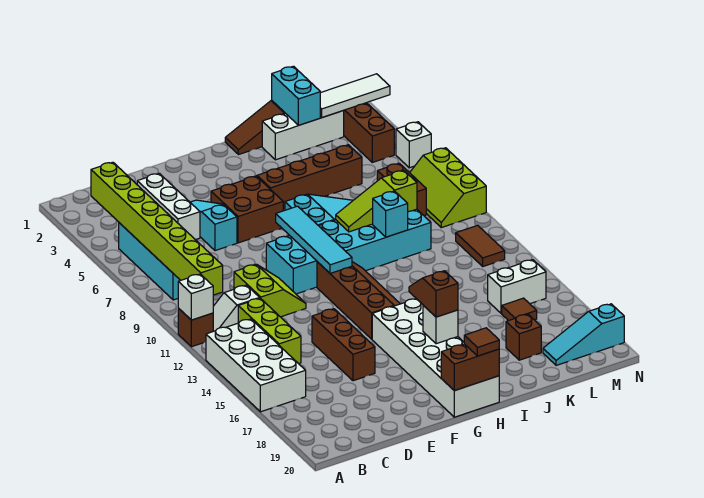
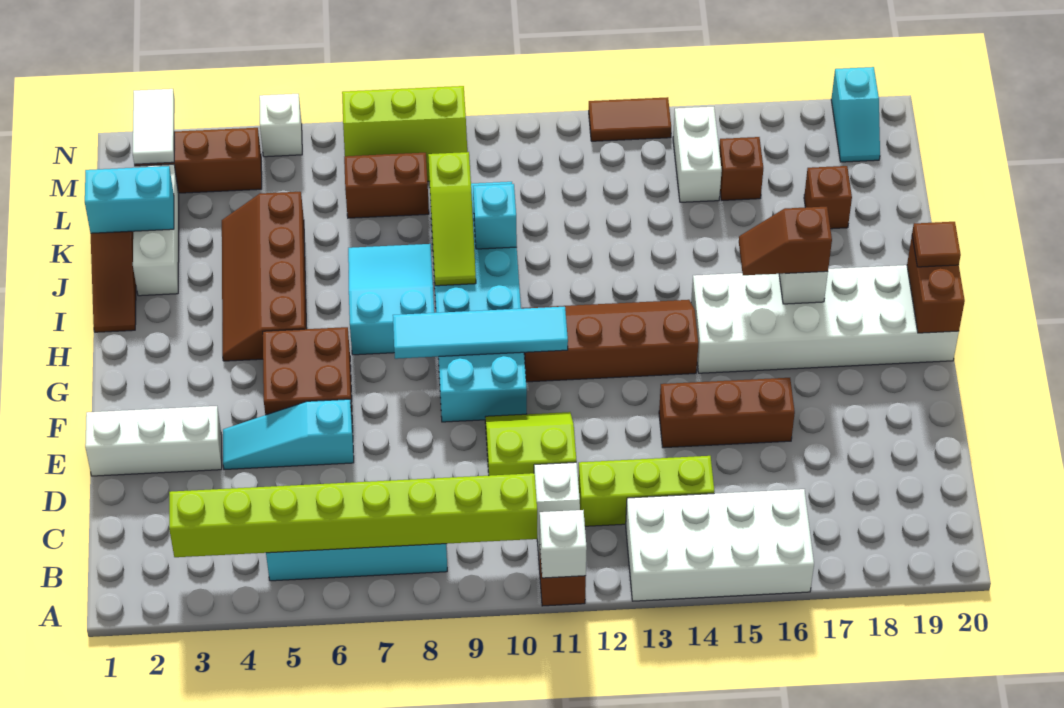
white brick D3:D5 level 1 -> white brick E1:E3 level 1
white tile L2:N2 level 2 -> white tile M2:N2 level 2
brown tile L16 level 1 -> brown brick L16 level 1
cyan slope L19:N19 level 1 top N -> cyan slope M19:N19 level 1 top N
brown tile M11:M12 level 1 -> brown tile N13:N14 level 1

